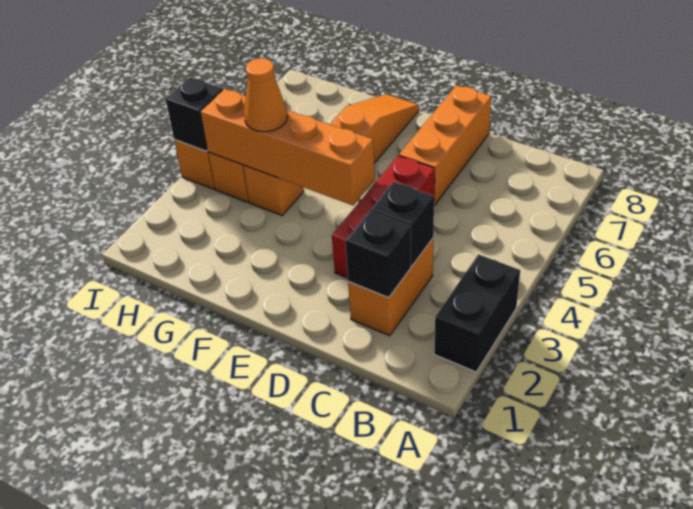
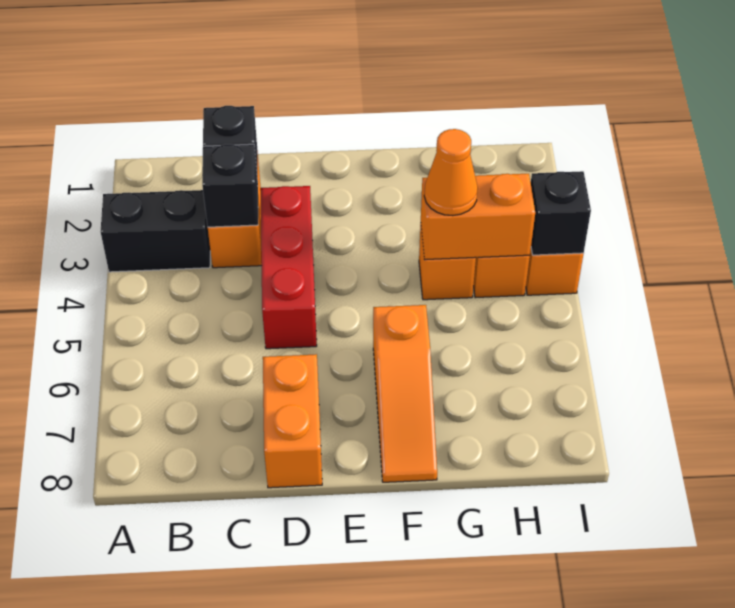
black brick A2:A3 level 1 -> black brick A3:B3 level 1
orange brick D6:D8 level 1 -> orange brick D7:D8 level 1
orange brick E4:H4 level 2 -> orange brick G4:H4 level 2

